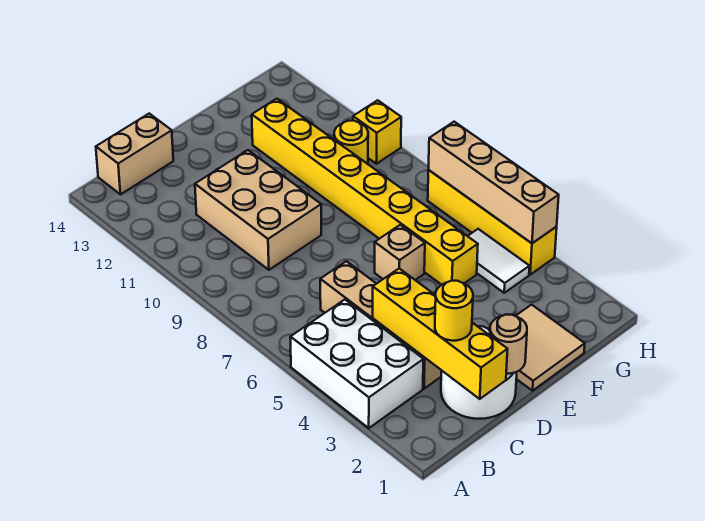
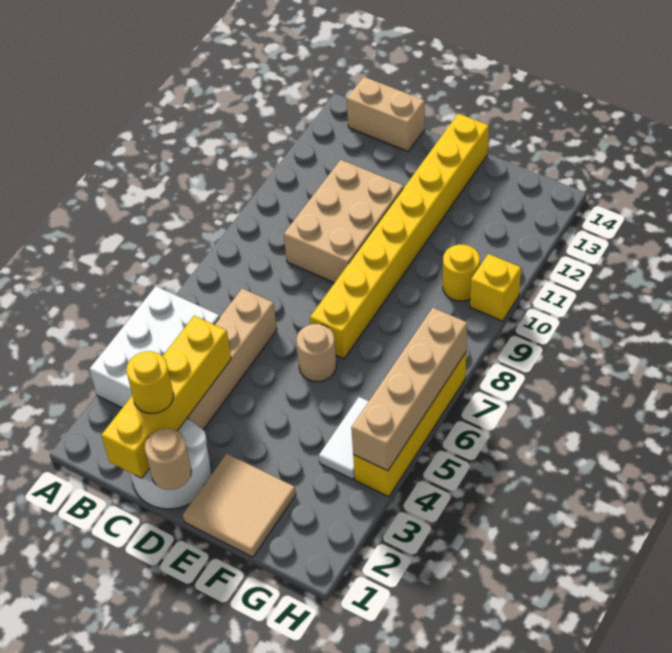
tan brick E6 level 1 -> tan round brick E6 level 1
yellow brick F5:F12 level 1 -> yellow brick E7:E14 level 1

